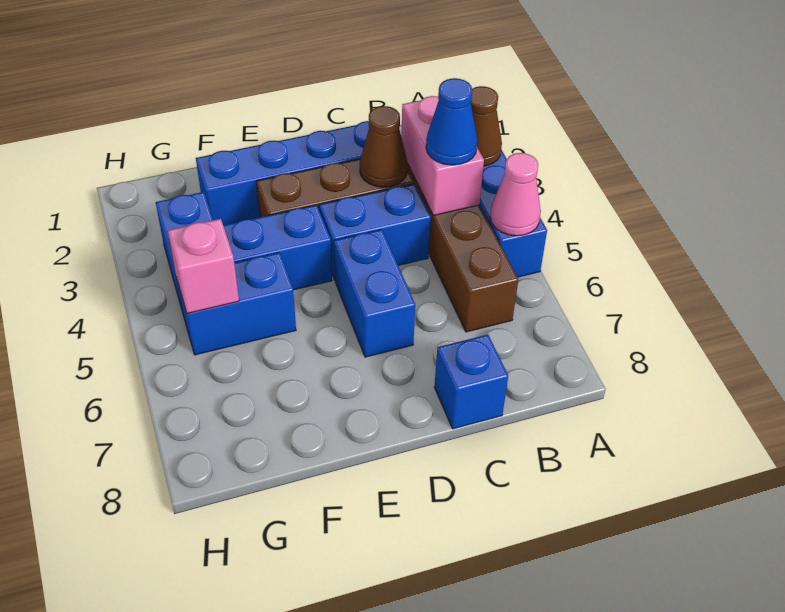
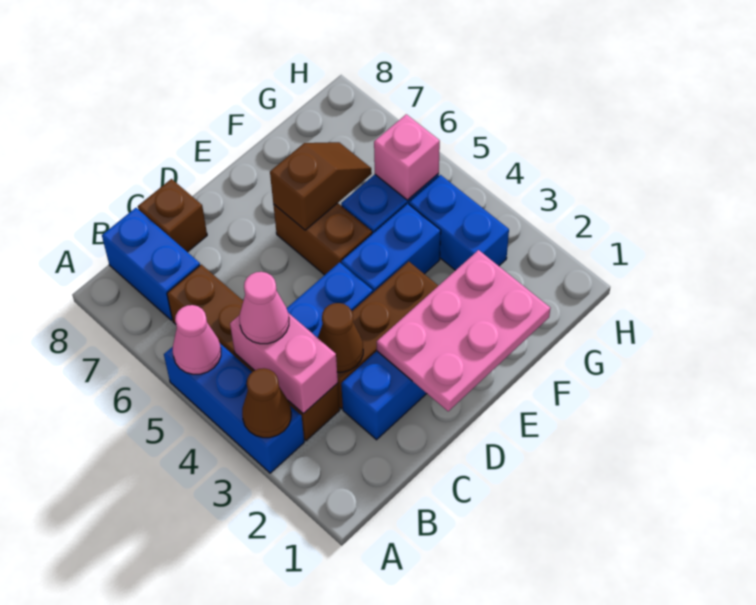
blue cone B4 level 3 -> pink cone B4 level 3
blue brick C8 level 1 -> brown brick C8 level 1
none -> pink plate D1:F2 level 2
blue brick D5:D6 level 1 -> blue brick B7:B8 level 1
none -> brown brick E5:E6 level 1
none -> brown slope E6:F6 level 2 top E

